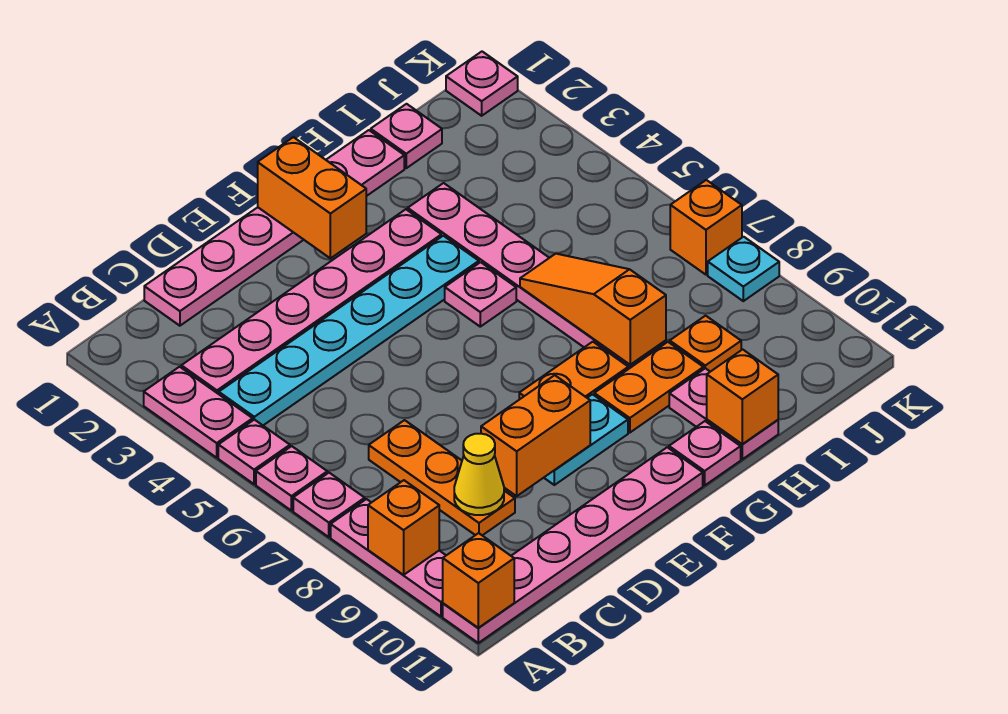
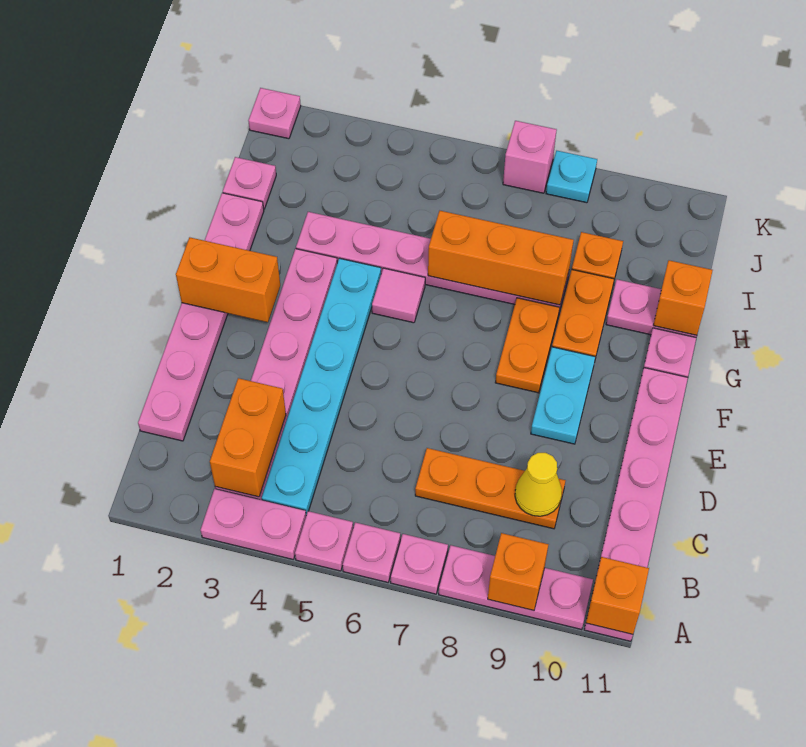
orange brick D9:E9 level 2 -> orange brick B3:C3 level 2
pink plate G5 level 1 -> pink tile G5 level 1
orange slope H6:H8 level 2 top 8 -> orange brick H6:H8 level 2
orange brick K7 level 1 -> pink brick K7 level 1

